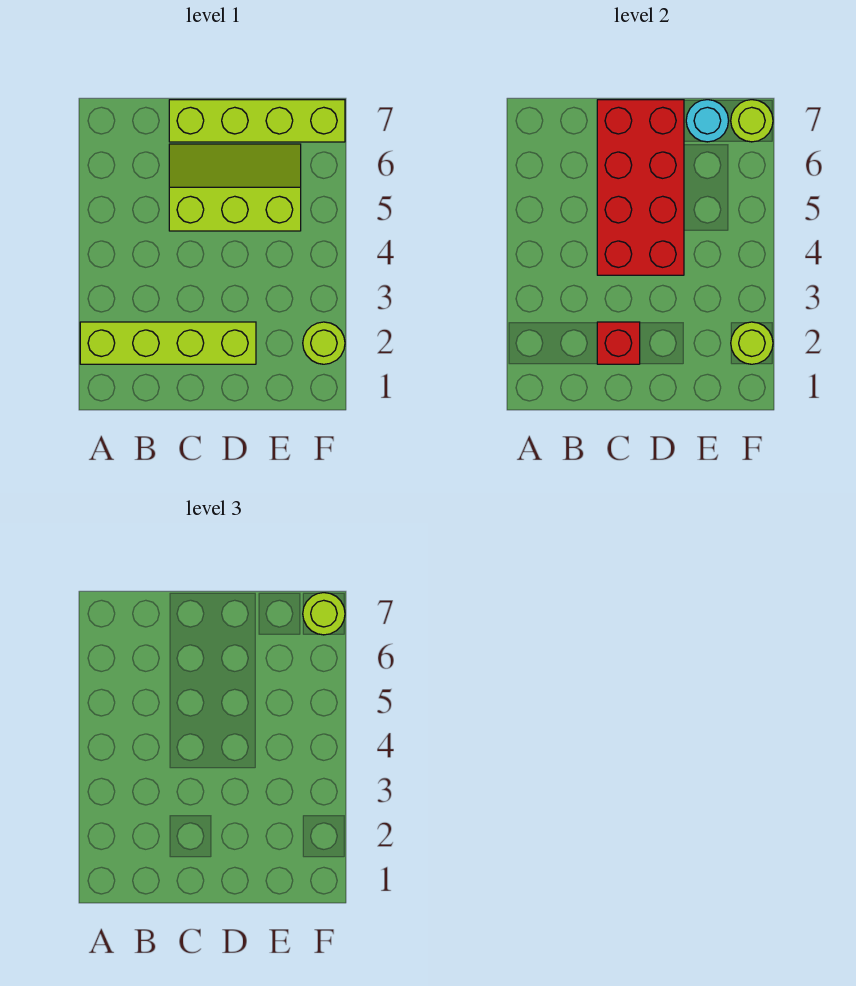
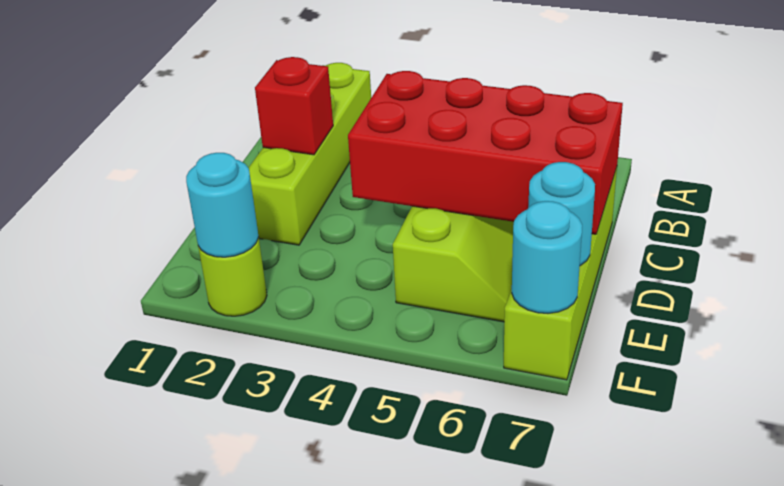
lime round brick F2 level 2 -> cyan round brick F2 level 2
lime round brick F7 level 2 -> cyan round brick F7 level 2
lime round brick F7 level 3 -> none

